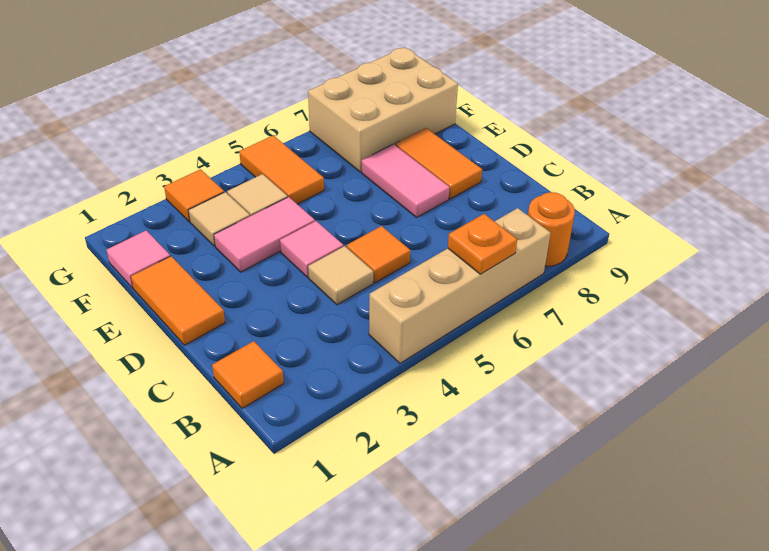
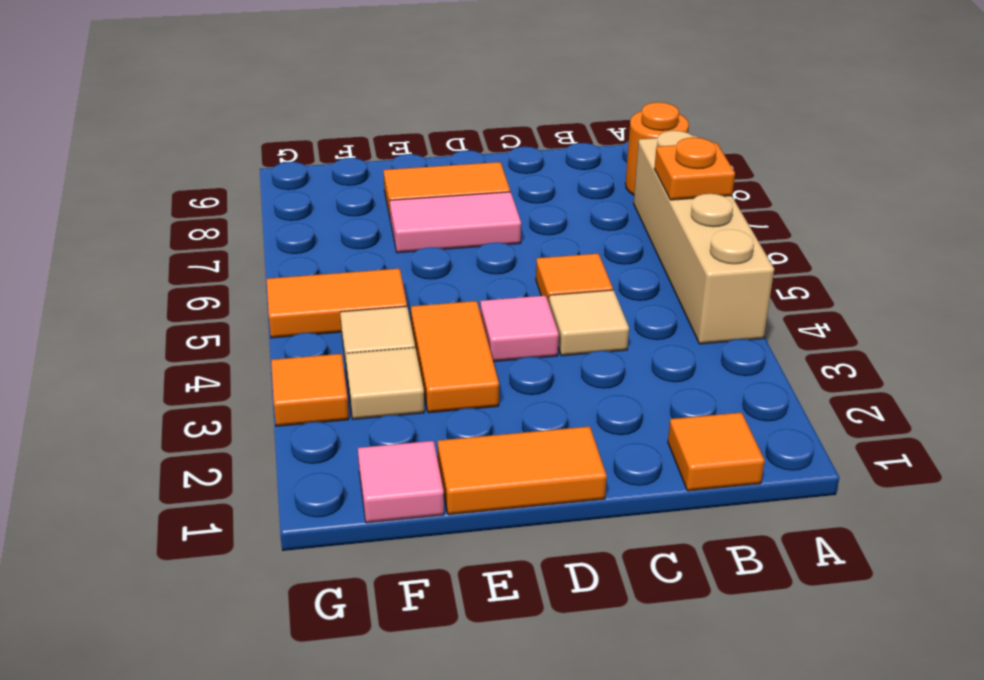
pink tile E3:E4 level 1 -> orange tile E3:E4 level 1
tan brick F7:G9 level 1 -> none

